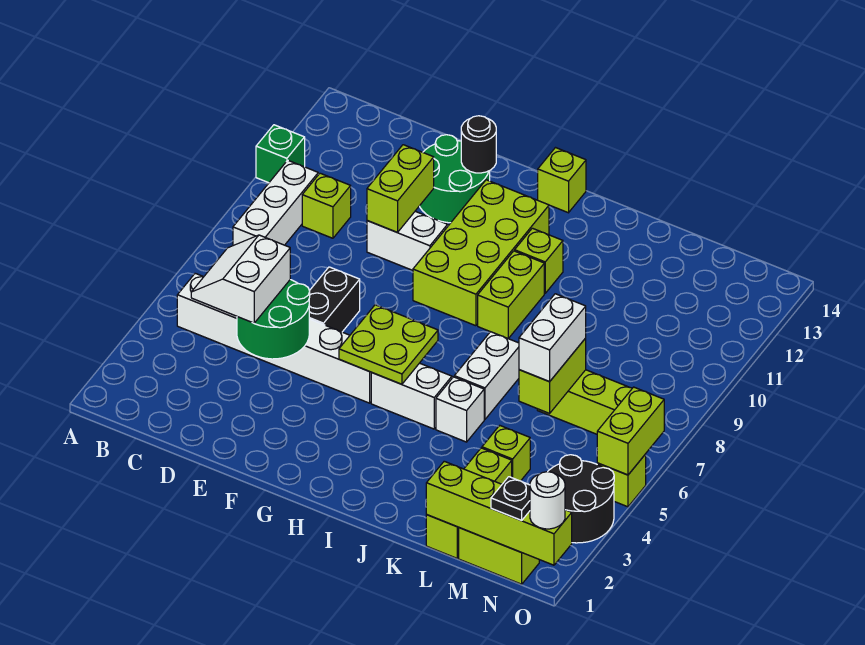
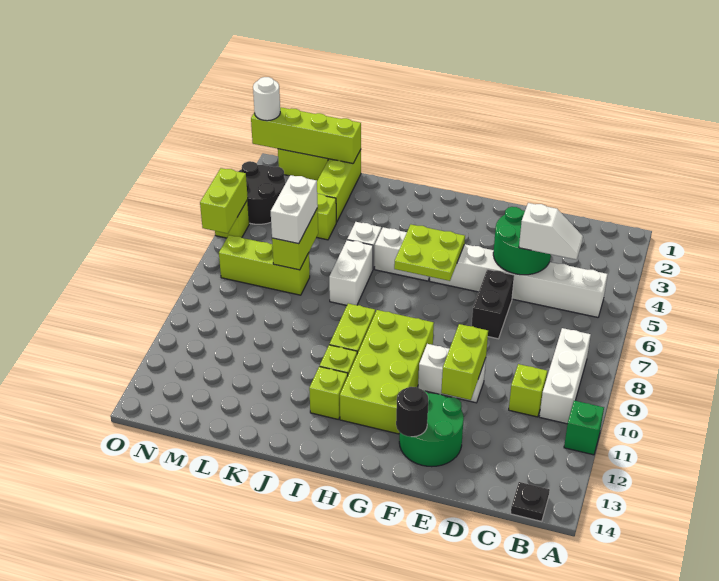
white slope C4:D5 level 3 top D -> white slope C5:D5 level 3 top D
lime brick H14 level 1 -> lime brick I12 level 1
black plate N1 level 3 -> black plate B14 level 1

